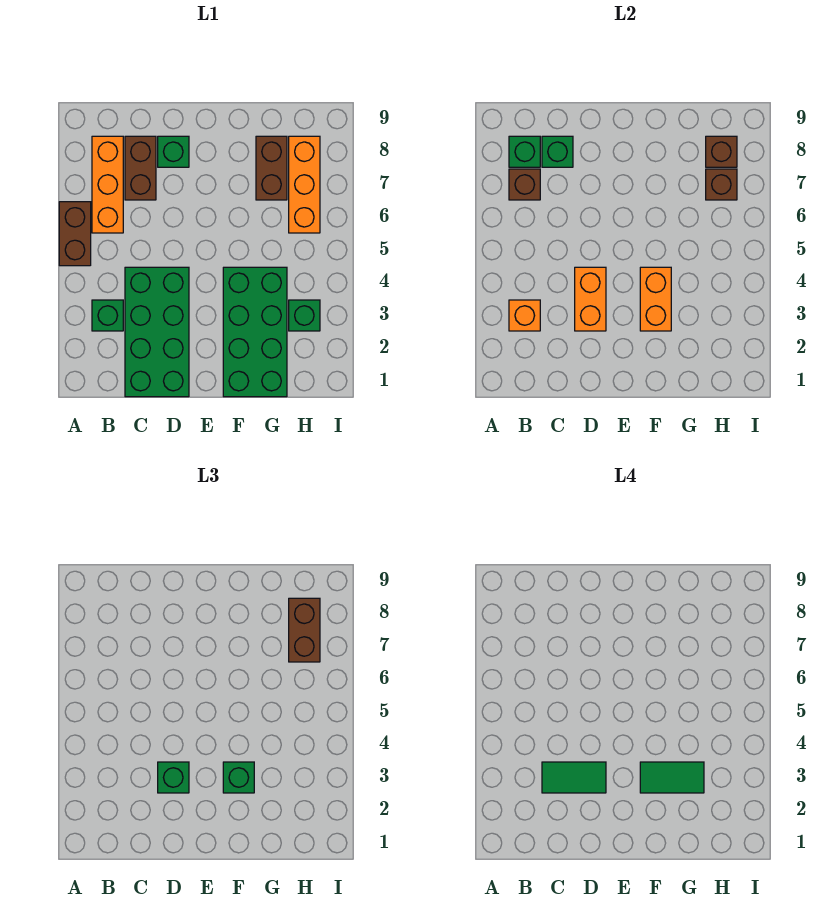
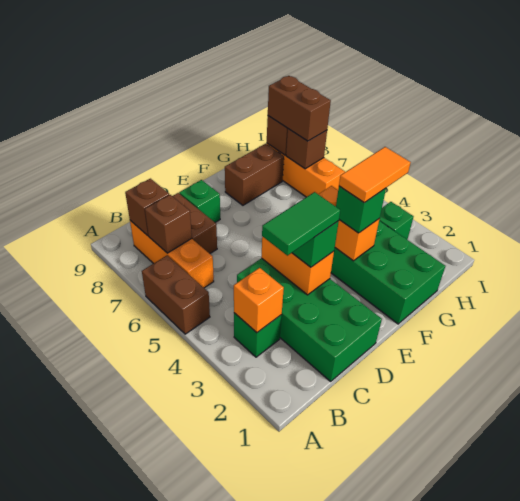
green brick B8 level 2 -> brown brick B8 level 2
green brick C8 level 2 -> none
green tile F3:G3 level 4 -> orange tile F3:G3 level 4
brown brick G7:G8 level 1 -> brown brick F8:G8 level 1

